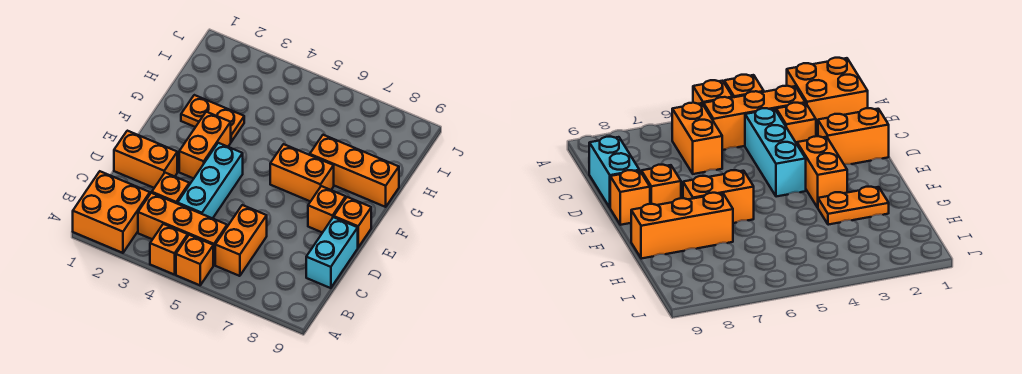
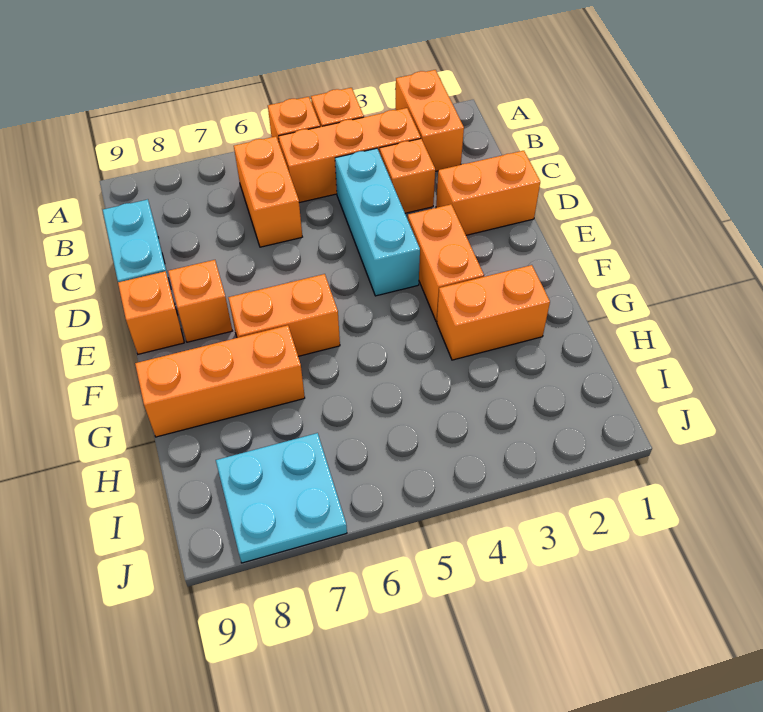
orange brick A1:B2 level 1 -> orange brick A2:B2 level 1
orange plate G2:G3 level 1 -> orange brick G2:G3 level 1
none -> cyan plate I7:J8 level 1

